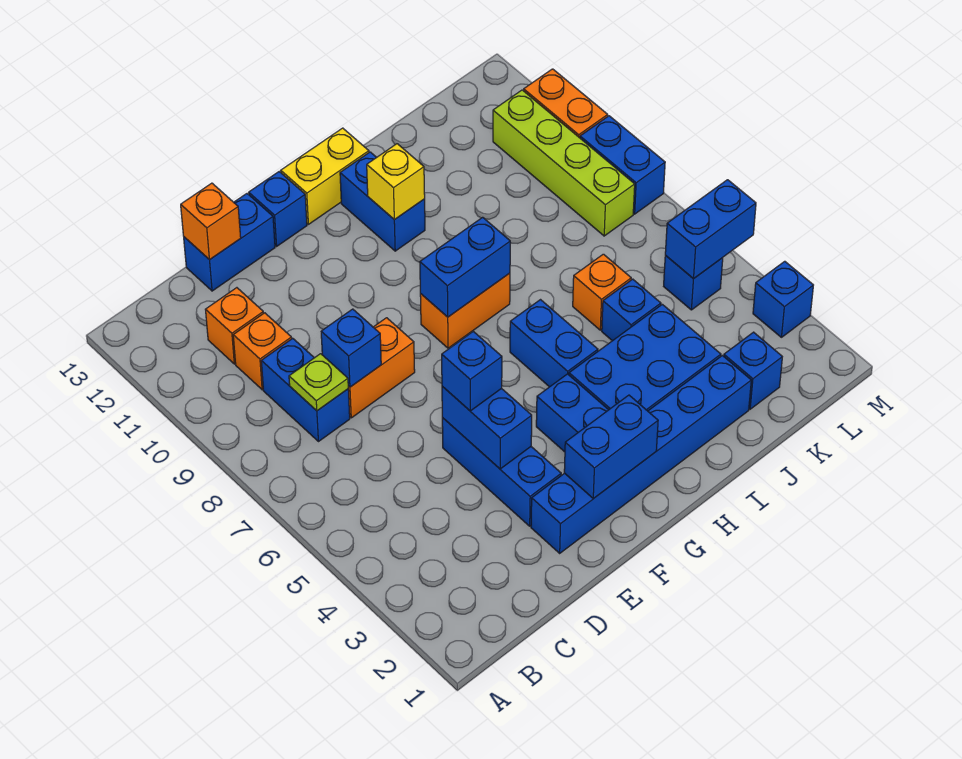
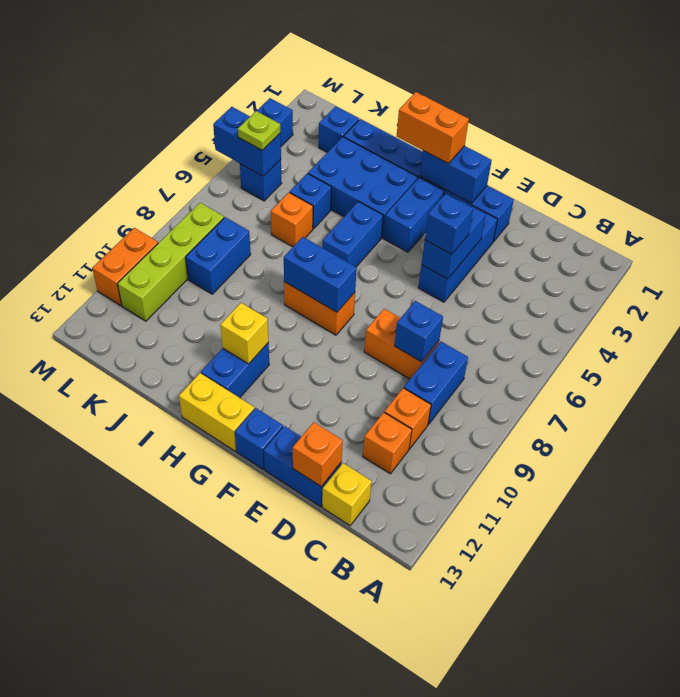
lime plate C8 level 2 -> lime plate L5 level 3
none -> yellow brick C13 level 1
none -> orange brick G2:H2 level 3
blue brick M8:M9 level 1 -> blue brick K8:K9 level 1

